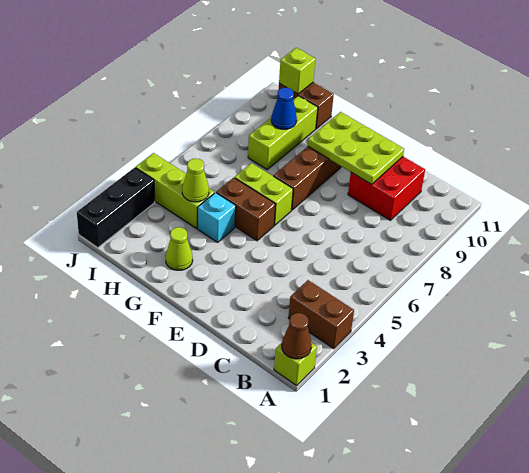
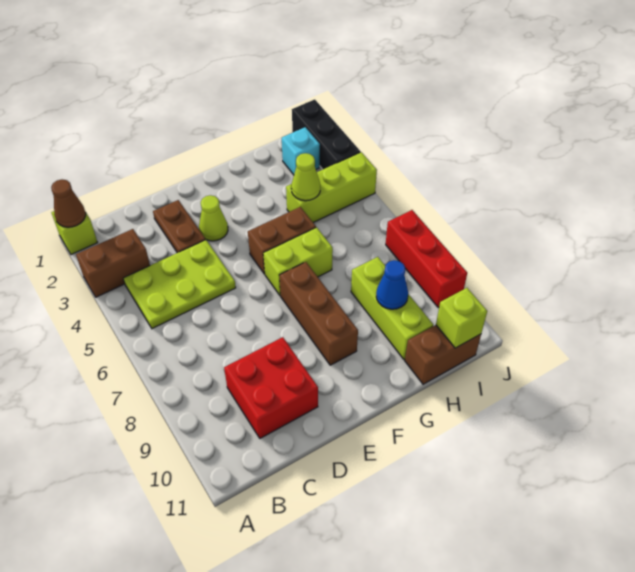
none -> brown plate D2:D3 level 1
lime plate D9:F10 level 2 -> lime plate B4:D5 level 1
lime cone G2 level 1 -> lime cone E3 level 1
cyan brick G4 level 1 -> cyan brick I2 level 1
none -> red brick J7:J9 level 1

